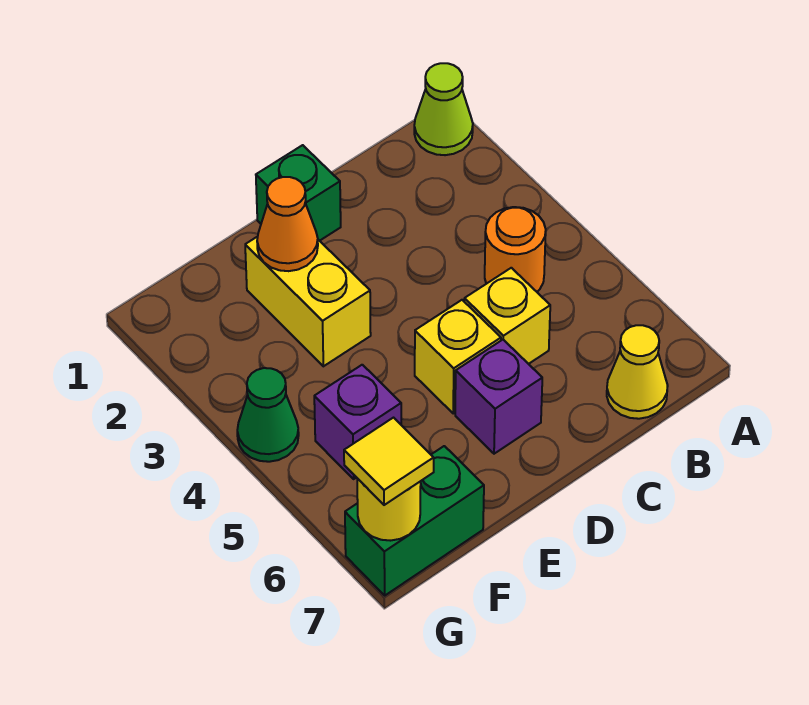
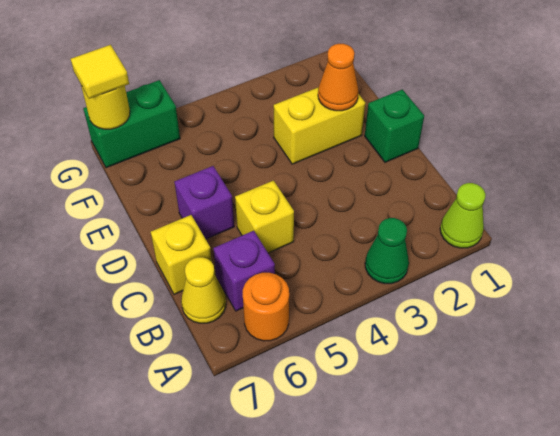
orange round brick B4 level 1 -> orange round brick A6 level 1
yellow brick D5 level 1 -> yellow brick C7 level 1
purple brick F5 level 1 -> purple brick B6 level 1
green brick F7:G7 level 1 -> green brick G6:G7 level 1
green cone G4 level 1 -> green cone A3 level 1

